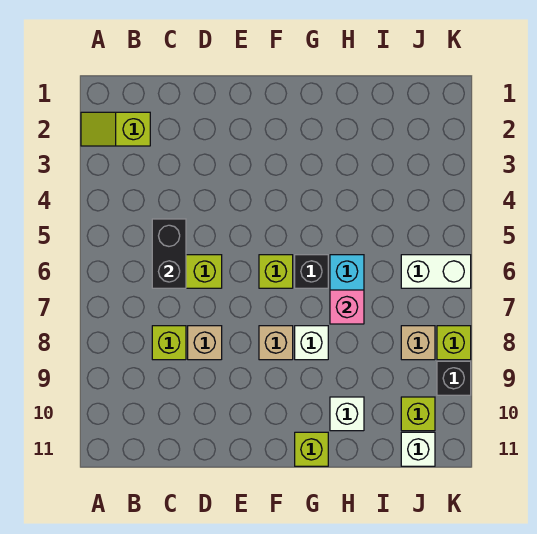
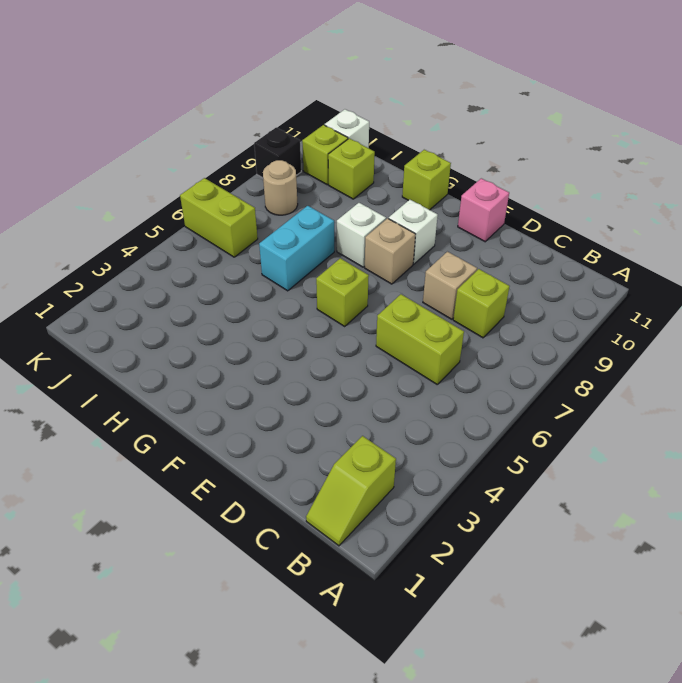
lime slope A2:B2 level 1 top B -> lime slope B1:B2 level 1 top 2
black brick C5:C6 level 2 -> none
black brick G6 level 1 -> none
pink brick H7 level 2 -> pink brick E11 level 1
white brick H10 level 1 -> white brick F9 level 1
white brick J6:K6 level 1 -> lime brick J6:K6 level 1
tan brick J8 level 1 -> tan round brick J8 level 1
lime brick K8 level 1 -> lime brick I10 level 1

